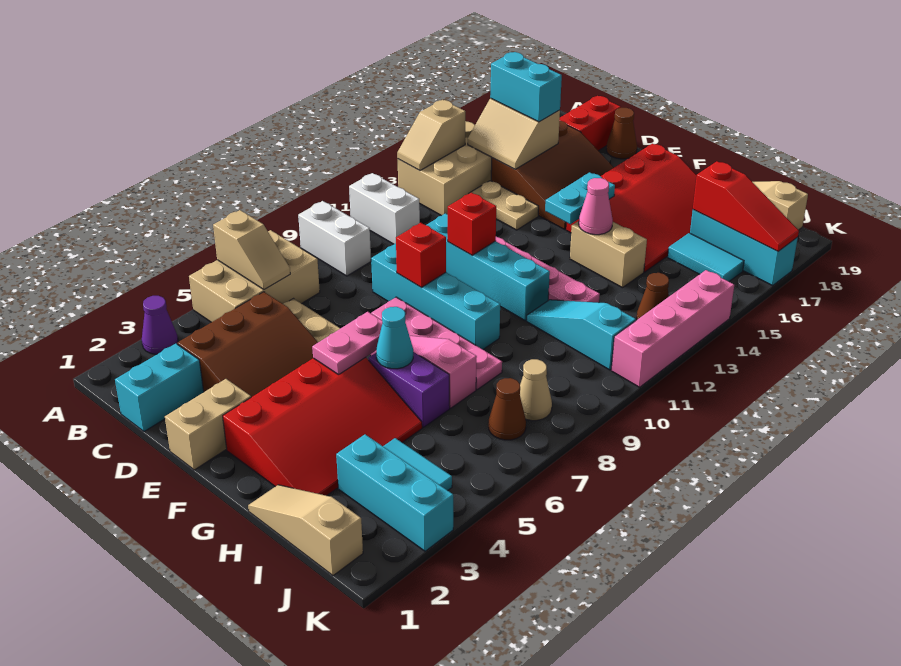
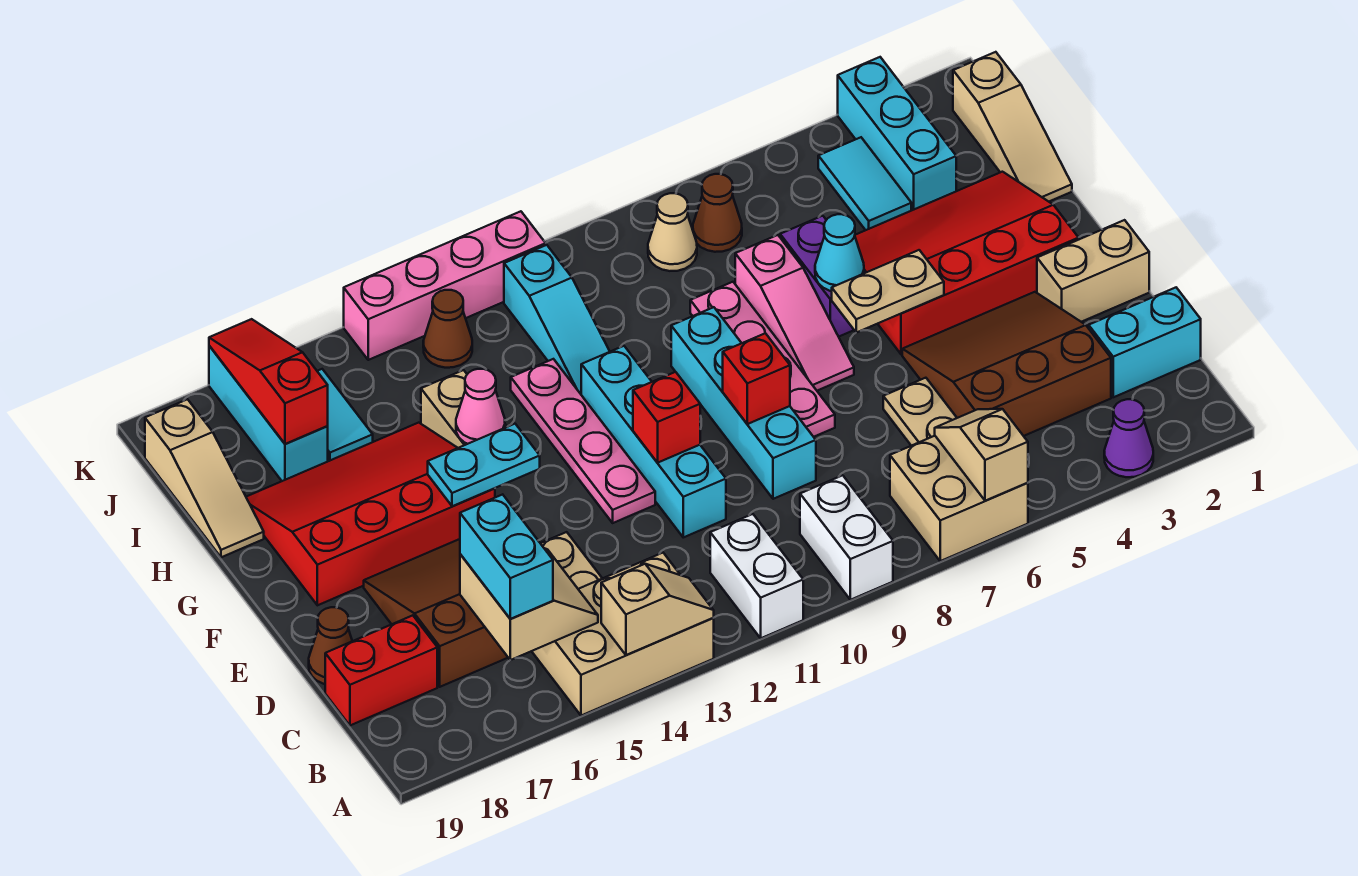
tan brick A5:B7 level 1 -> tan brick A6:B7 level 1
pink plate F5:F6 level 2 -> tan plate F5:F6 level 2

